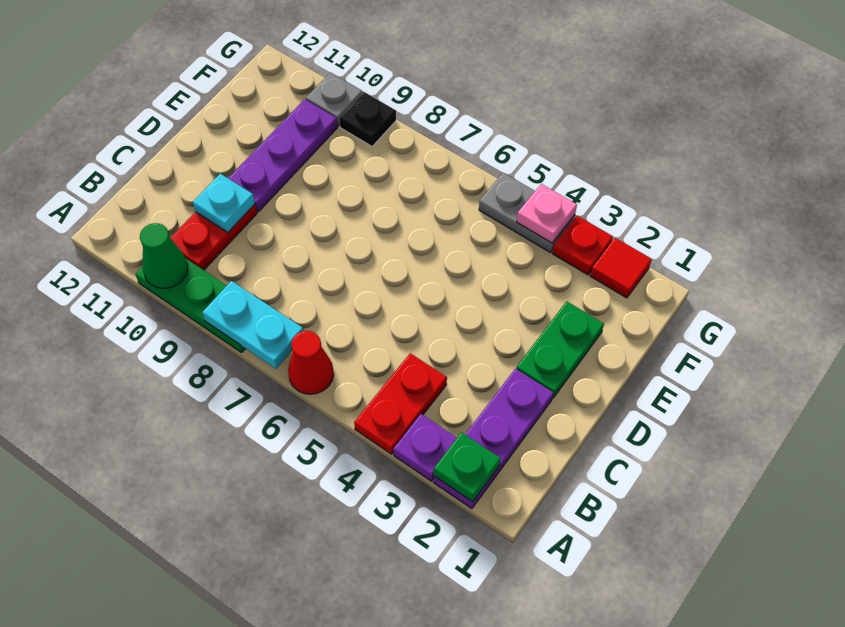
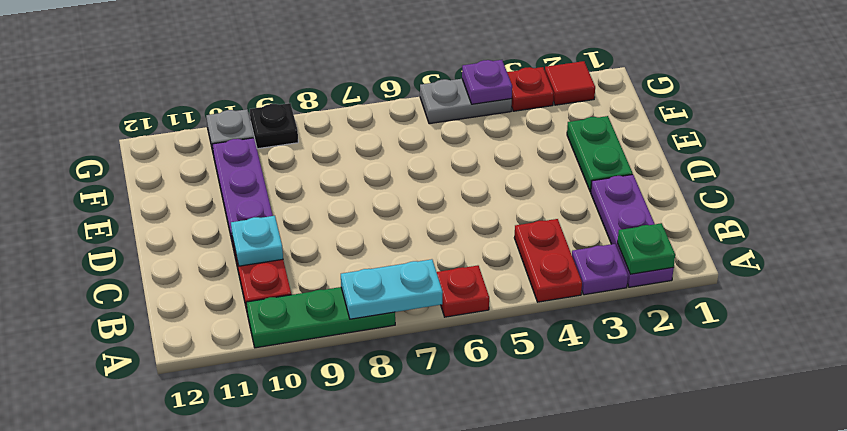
red cone A6 level 1 -> red plate A6 level 1
green cone A10 level 2 -> none
pink plate G4 level 2 -> purple plate G4 level 2

